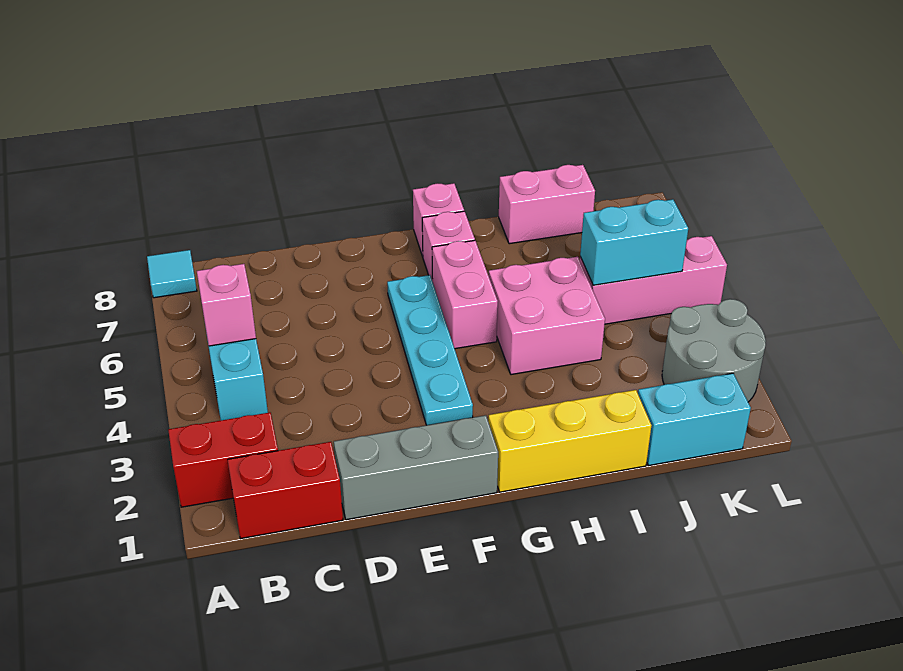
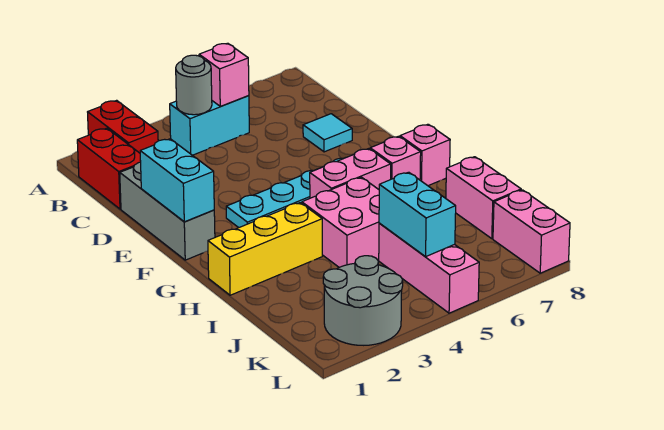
cyan tile A8 level 1 -> cyan tile D7 level 1
none -> grey round brick B4 level 2
yellow brick G1:I1 level 1 -> yellow brick H1:H3 level 1
cyan brick J1:K1 level 1 -> cyan brick E1:F1 level 2
none -> pink brick K8:L8 level 1

